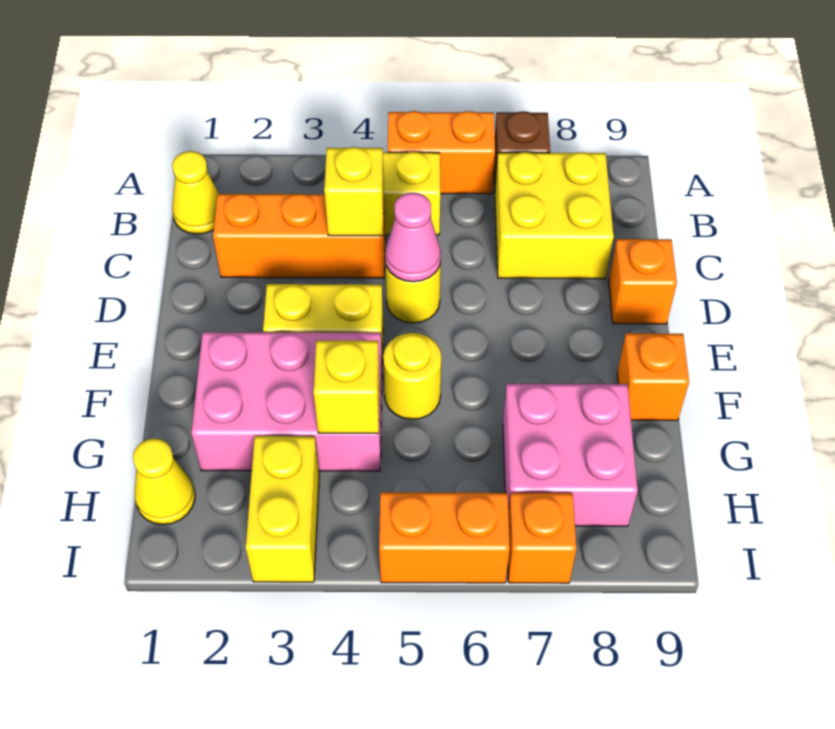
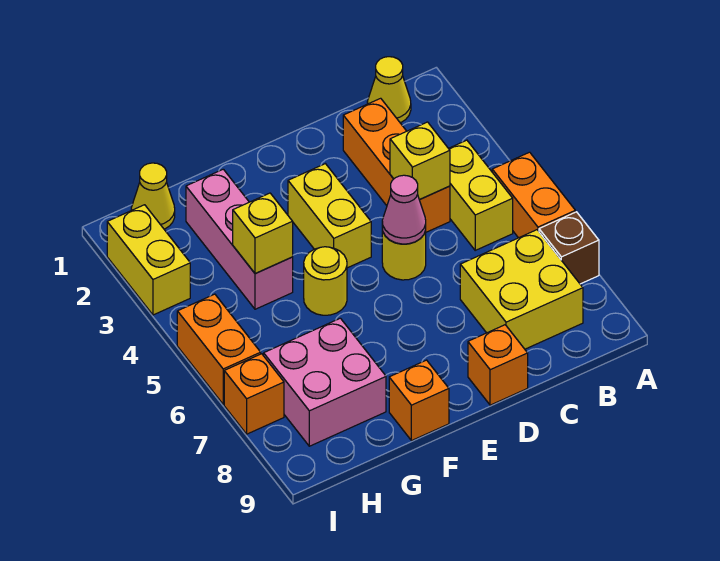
pink brick F2:G4 level 1 -> pink brick G2:G4 level 1
yellow brick H3:I3 level 1 -> yellow brick I2:I3 level 1

